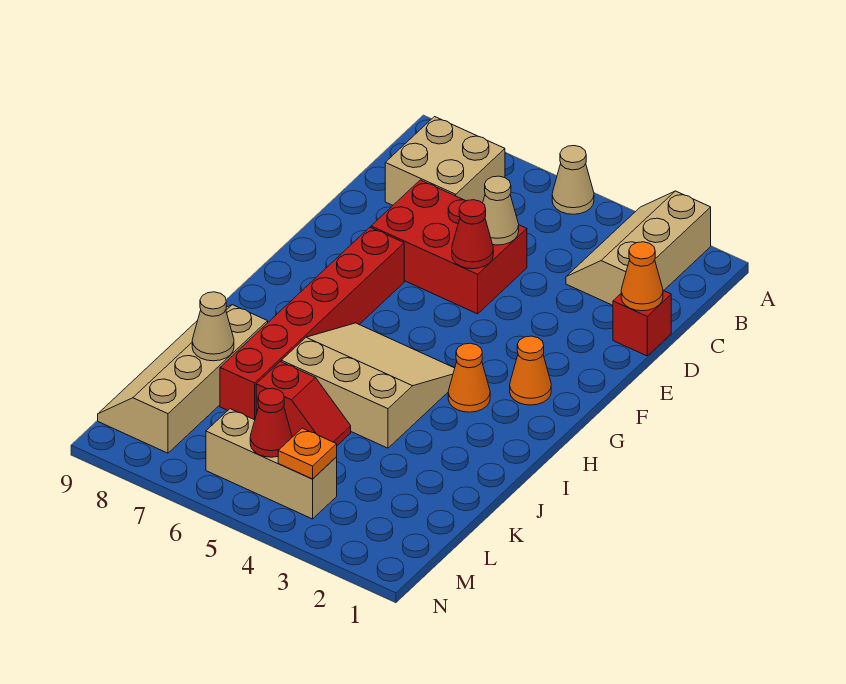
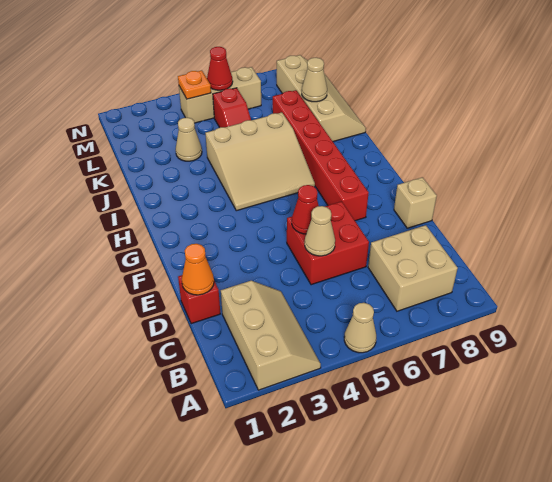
red brick D5:E7 level 1 -> red brick D5:E6 level 1
none -> tan brick E9 level 1
orange cone G2 level 1 -> none
orange cone H3 level 1 -> none
none -> tan cone K3 level 1
red slope K5:K6 level 1 top 6 -> red slope K5:L5 level 1 top L

